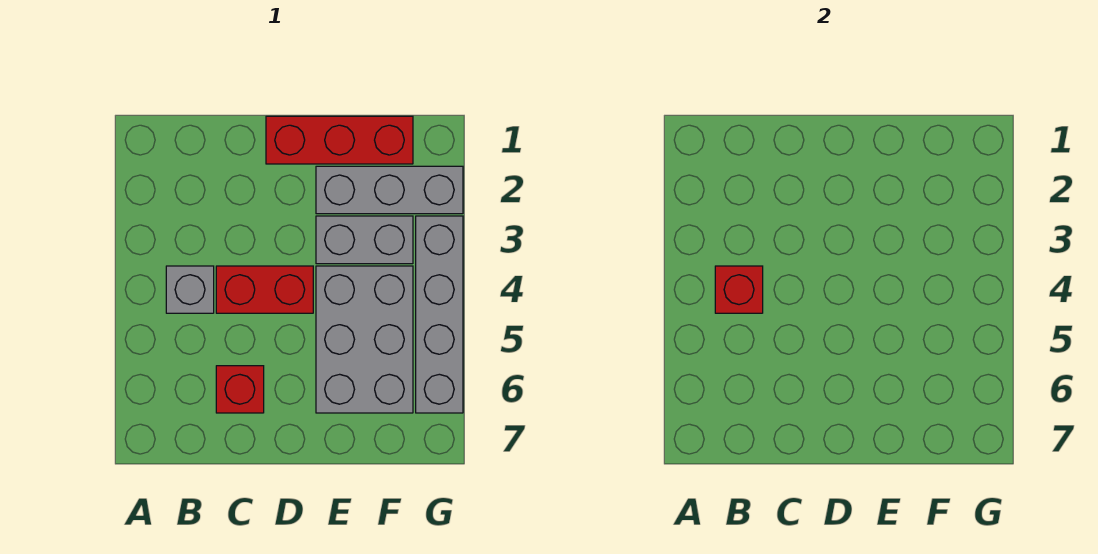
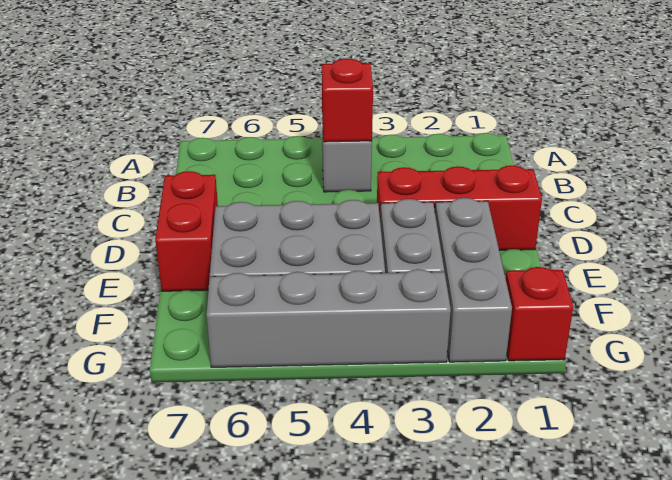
red brick C4:D4 level 1 -> red brick D7:E7 level 1
red brick C6 level 1 -> red brick G1 level 1
red brick D1:F1 level 1 -> red brick D1:D3 level 1

